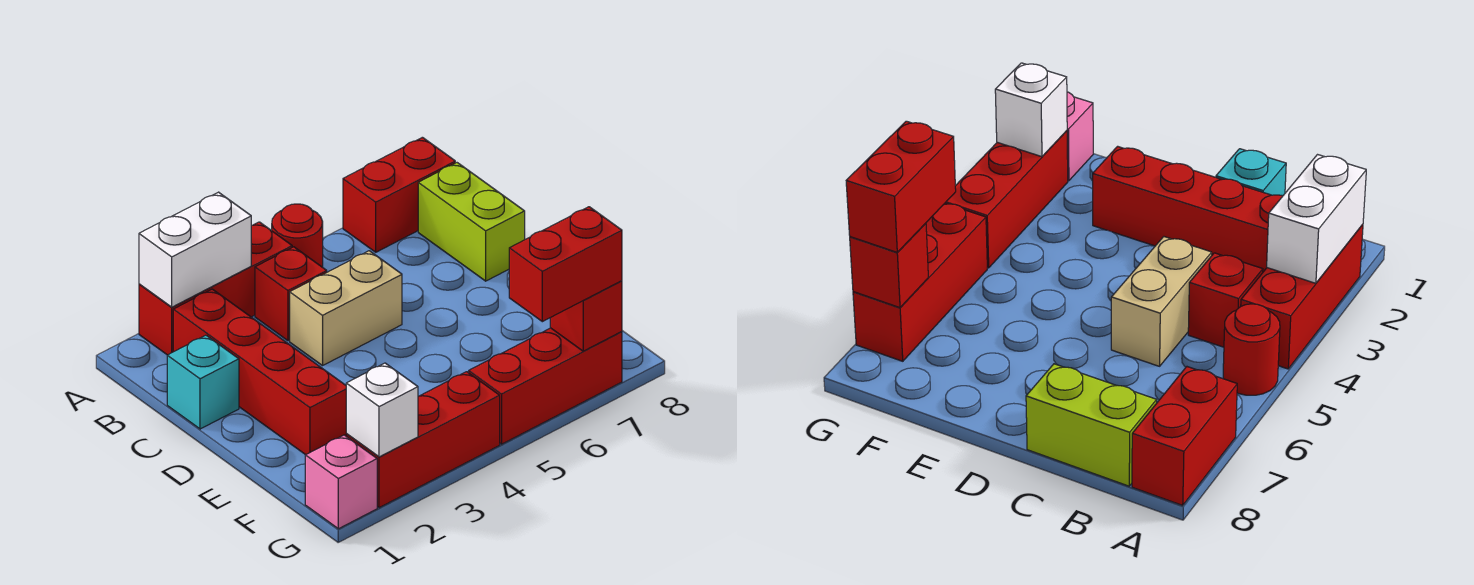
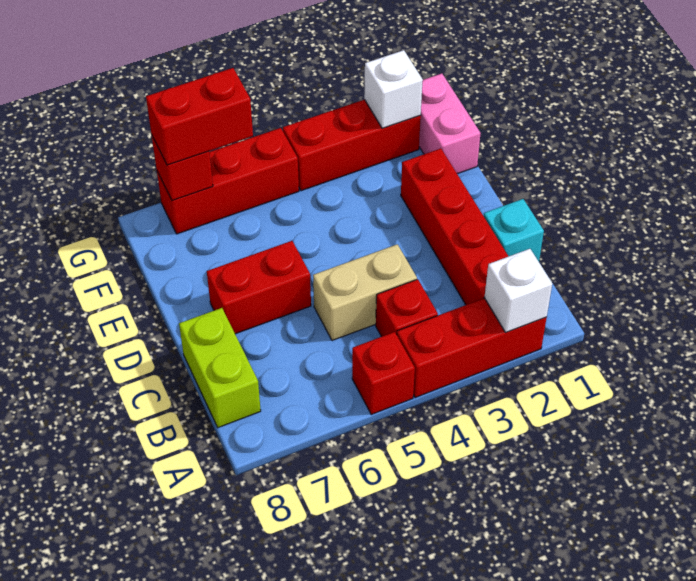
white brick A2:A3 level 2 -> white brick A2 level 2
red round brick A5 level 1 -> red brick A5 level 1
red brick A7:A8 level 1 -> red brick D6:D7 level 1
pink brick G1 level 1 -> pink brick F1:G1 level 1

